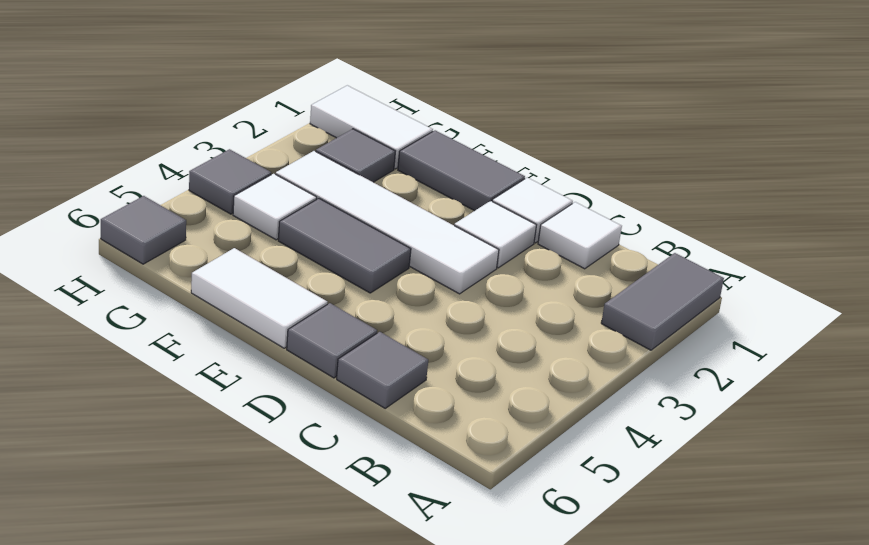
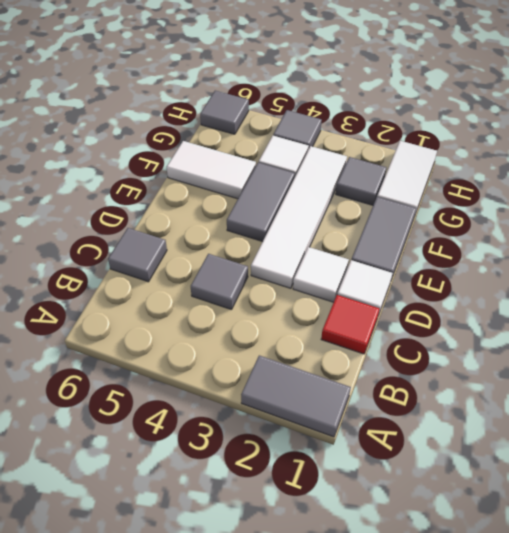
white tile C1 level 1 -> red tile C1 level 1
grey tile D6 level 1 -> grey tile C4 level 1
white tile E6:F6 level 1 -> white tile F5:F6 level 1

